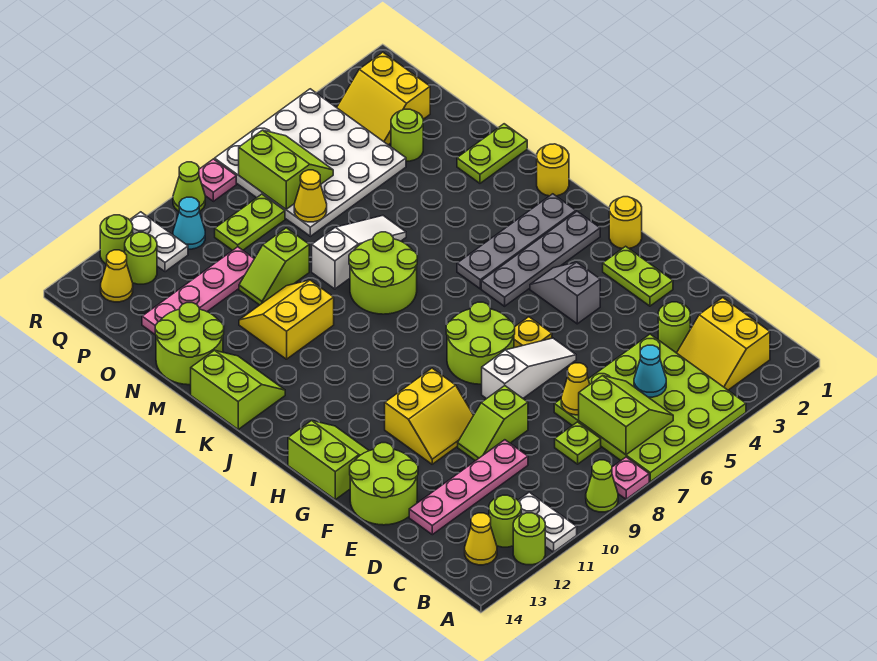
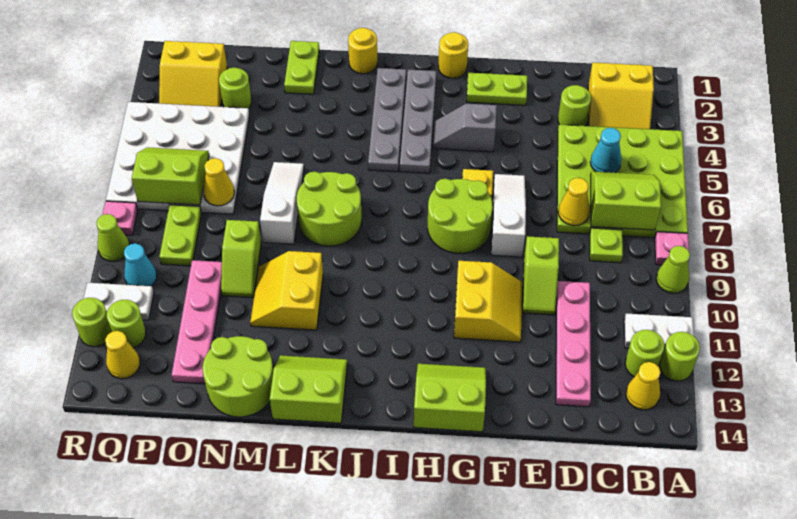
lime round brick E13:F14 level 1 -> none

